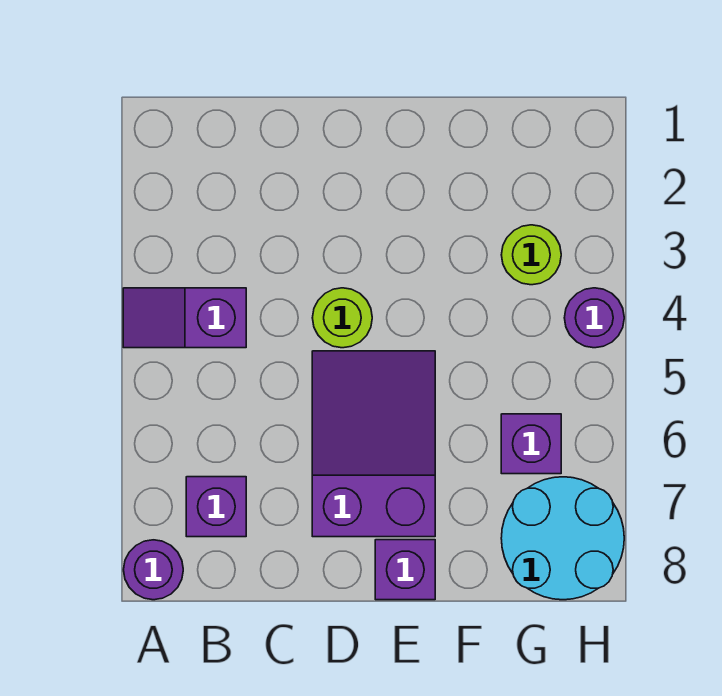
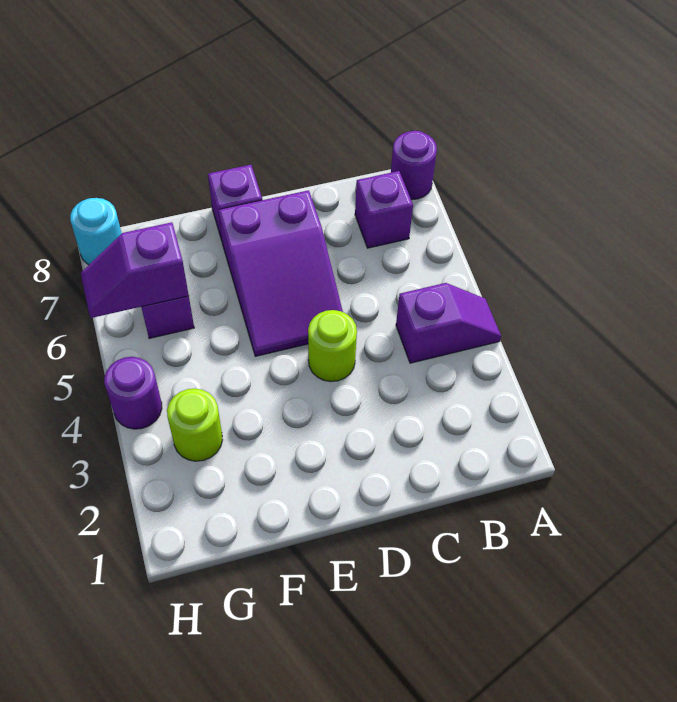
none -> purple slope G6:H6 level 2 top G
cyan round brick G7:H8 level 1 -> cyan round brick H8 level 1

